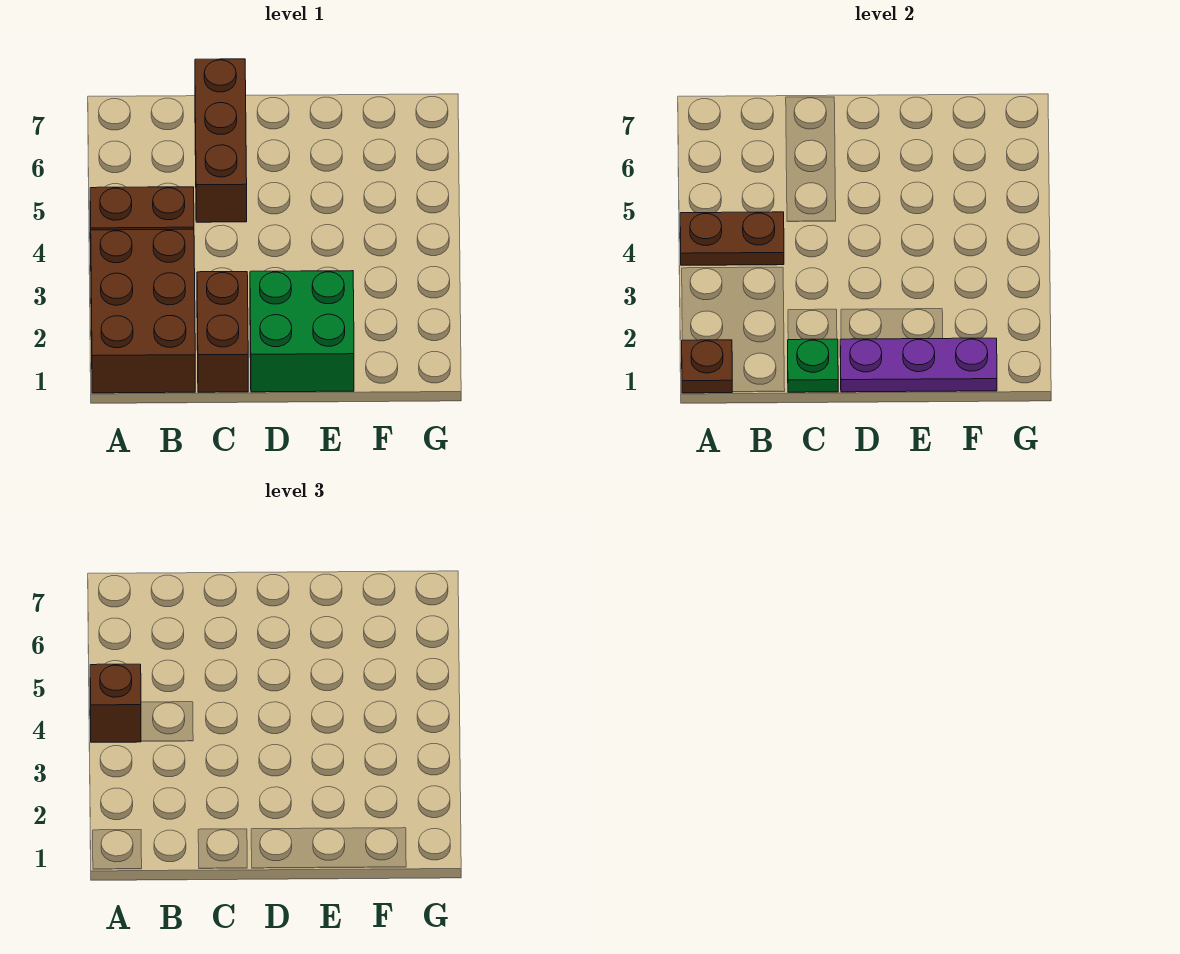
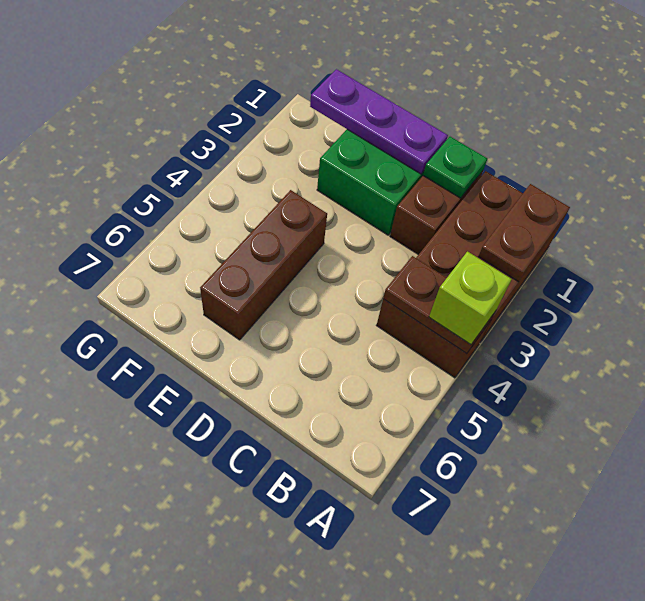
brown plate A1 level 2 -> brown plate A1:A2 level 2
brown brick A4 level 3 -> lime brick A4 level 3
brown brick C5:C7 level 1 -> brown brick E4:E6 level 1

